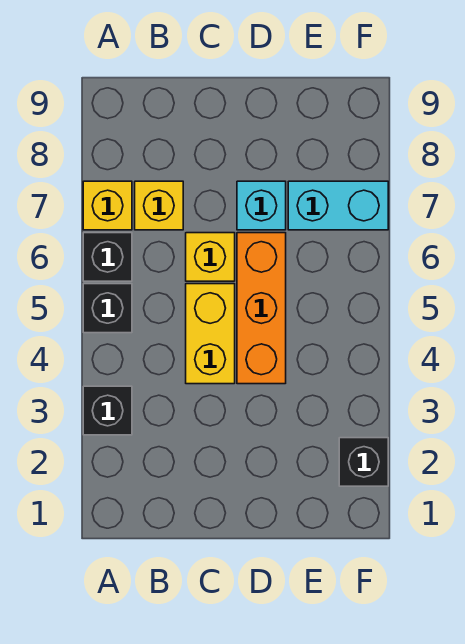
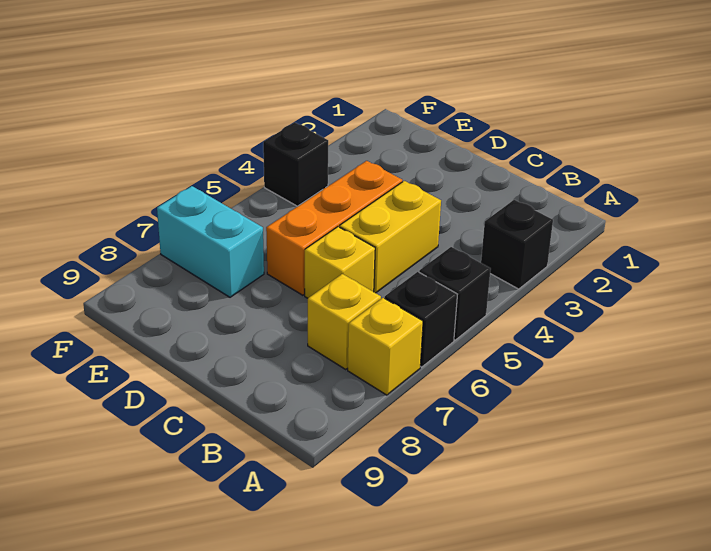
cyan brick D7 level 1 -> none
black brick F2 level 1 -> black brick F4 level 1

